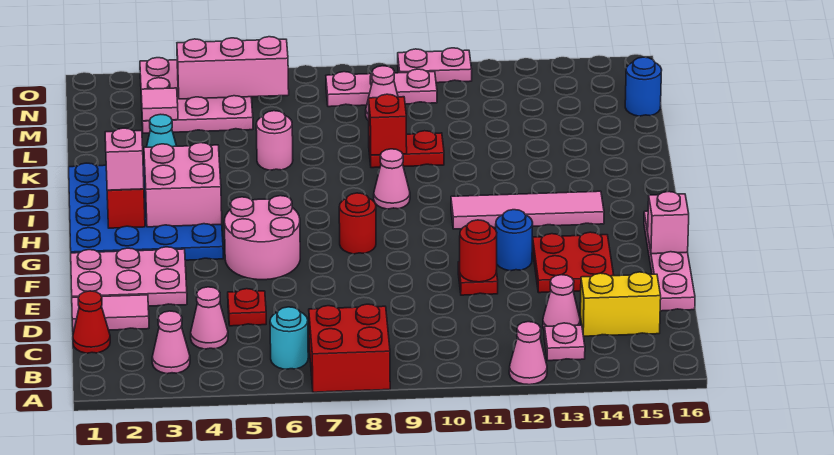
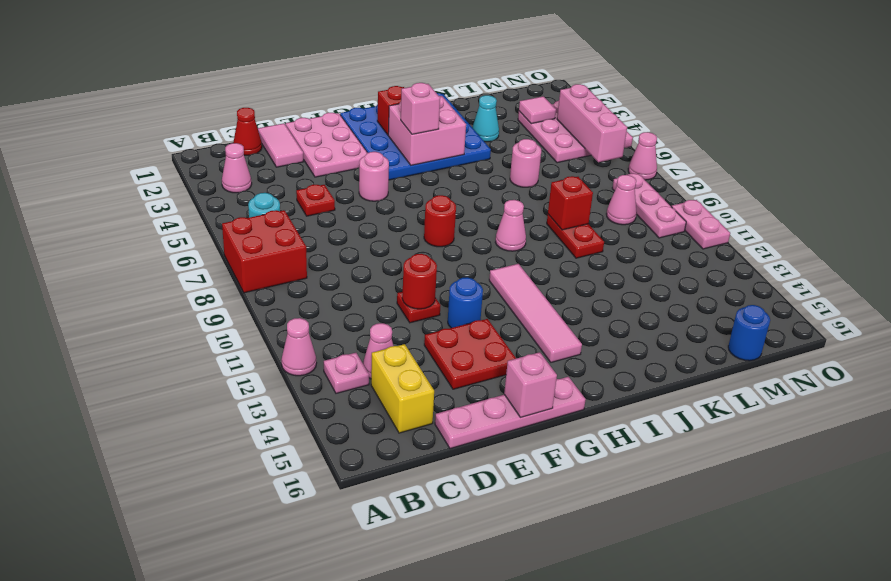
pink cone C4 level 1 -> pink cone O7 level 1
pink round brick F5:G6 level 1 -> pink round brick F5 level 1
pink brick H2 level 3 -> pink brick H4 level 3

